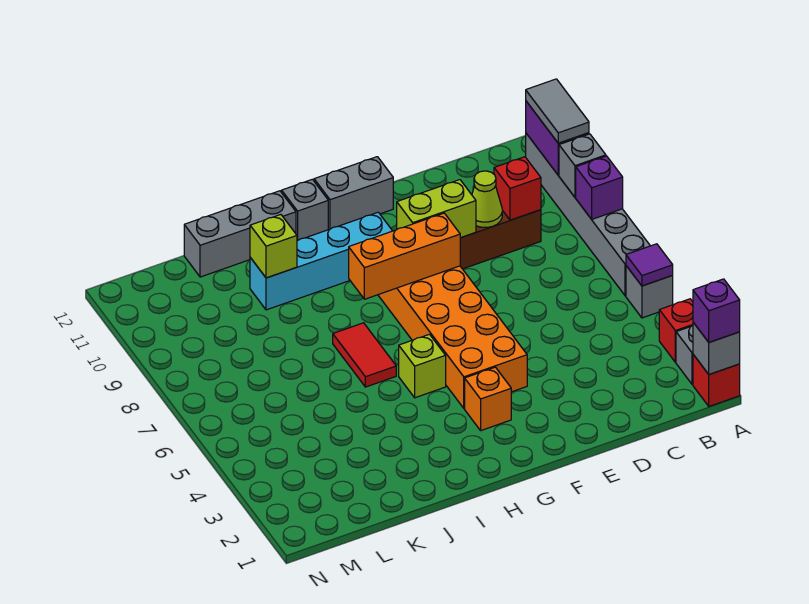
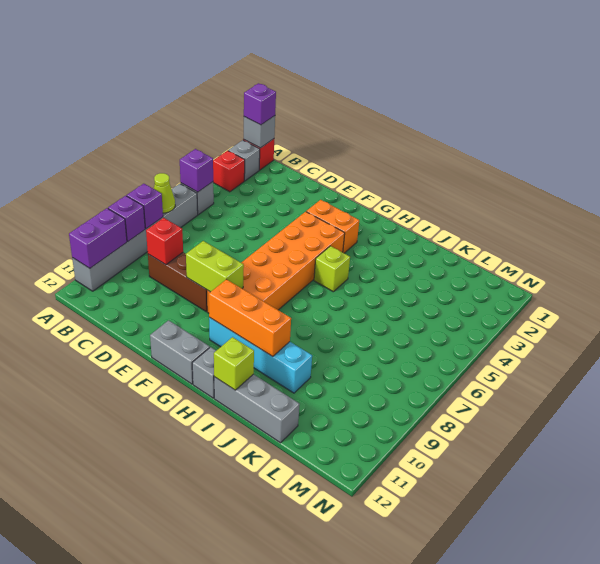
purple tile A5 level 2 -> purple brick A5 level 2
grey brick A9 level 2 -> purple brick A9 level 2
grey tile A10:A11 level 3 -> none
lime cone D9 level 2 -> lime cone A7 level 2
orange brick F8:H8 level 2 -> orange brick G10:I10 level 2
orange brick G3 level 1 -> orange brick F3:G3 level 1
red tile I6:I7 level 1 -> none
lime brick J10 level 2 -> lime brick I12 level 2

